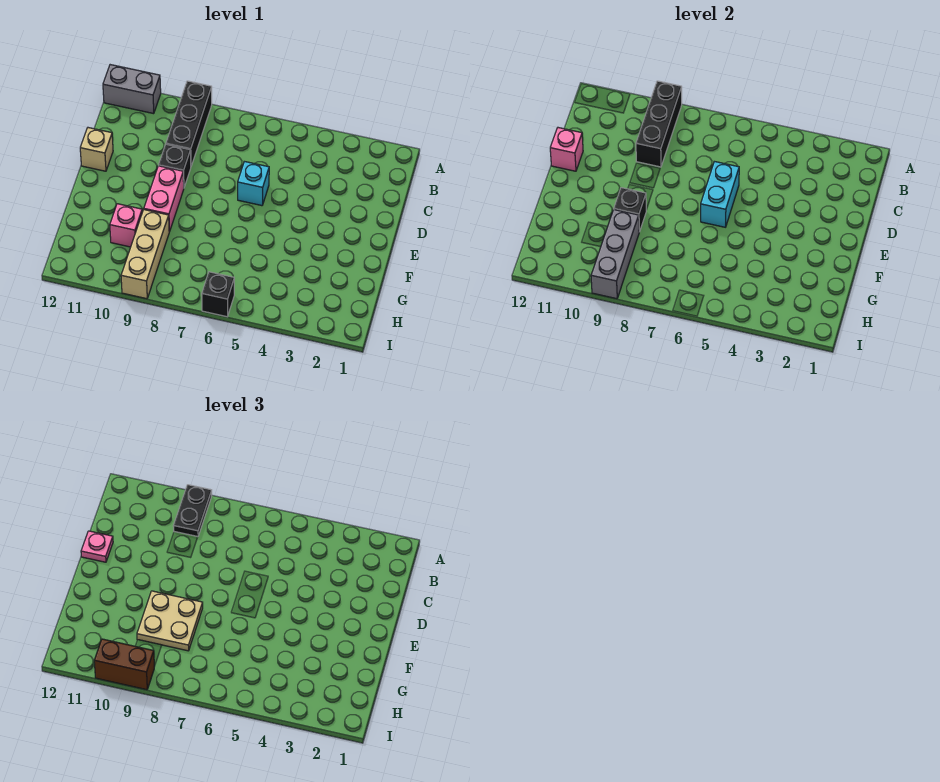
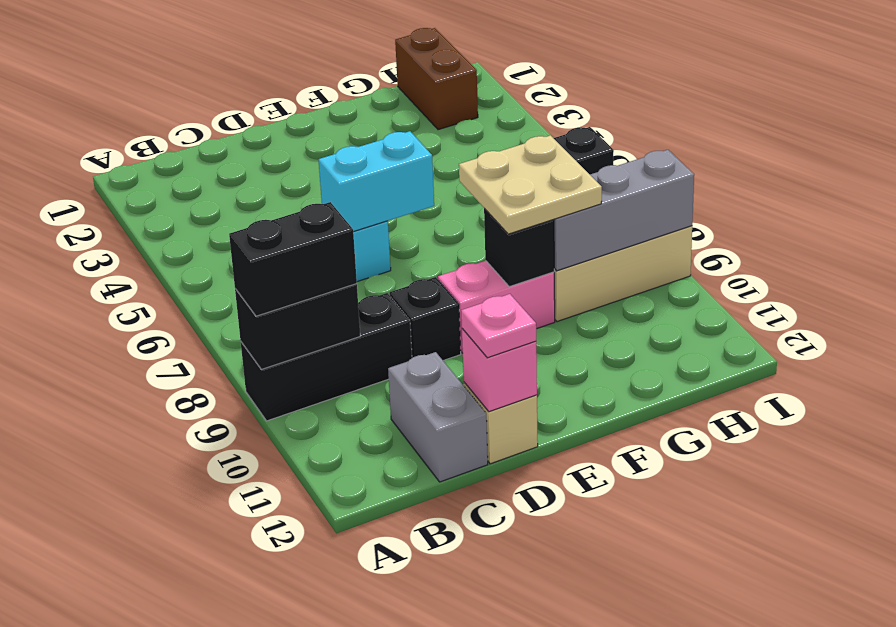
black brick A9:C9 level 2 -> black brick A9:B9 level 2
black plate A9:B9 level 3 -> black brick A9:B9 level 3
grey brick A11:A12 level 1 -> grey brick C11:C12 level 1
pink brick G10 level 1 -> none
brown brick I9:I10 level 3 -> brown brick H1:H2 level 1

